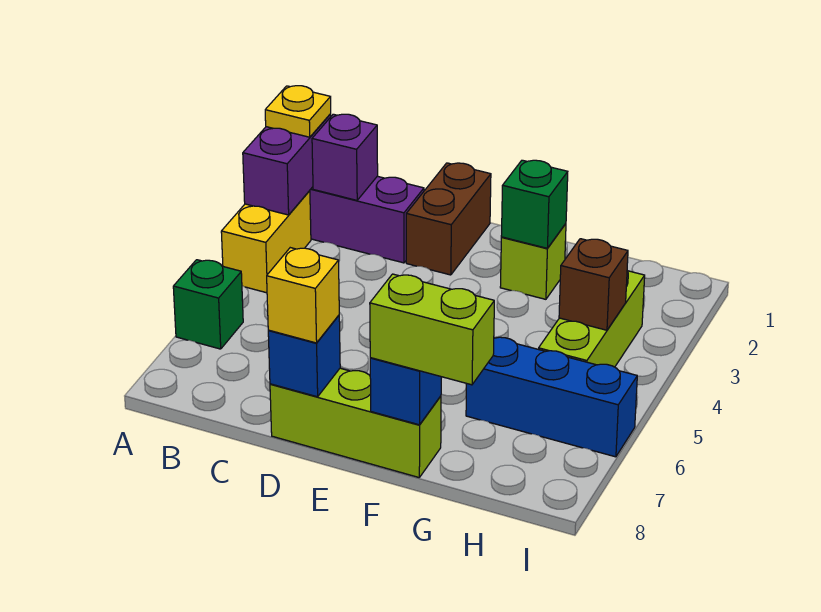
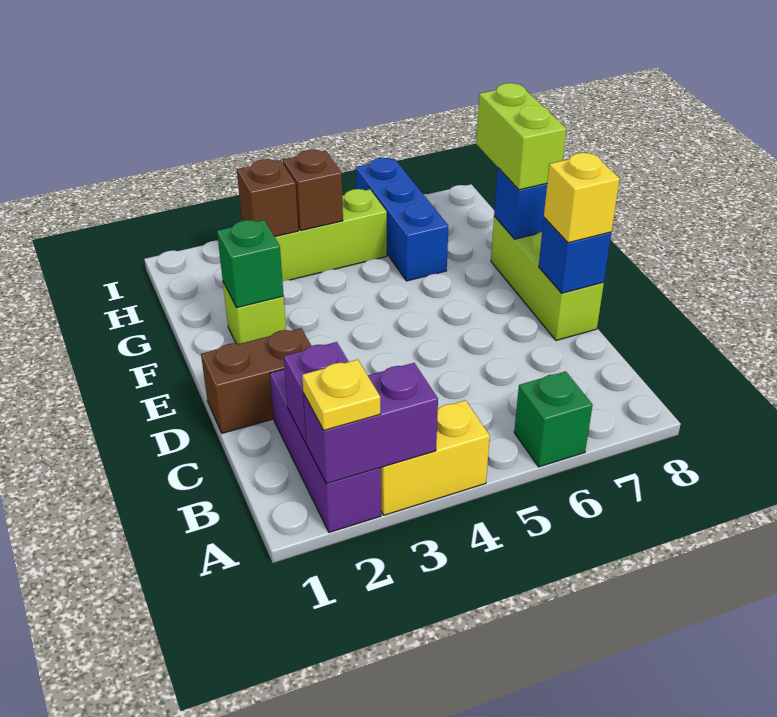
none -> brown brick H3 level 2

